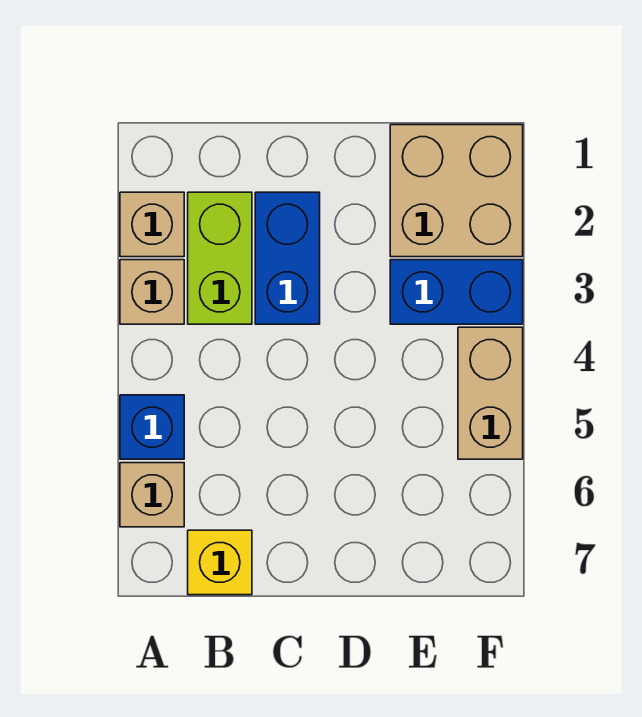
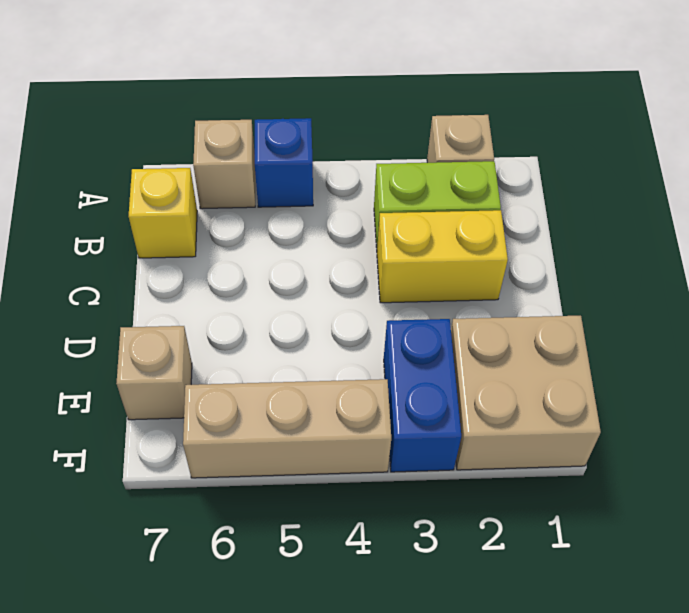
tan brick A3 level 1 -> tan brick E7 level 1
blue brick C2:C3 level 1 -> yellow brick C2:C3 level 1
tan brick F4:F5 level 1 -> tan brick F4:F6 level 1

